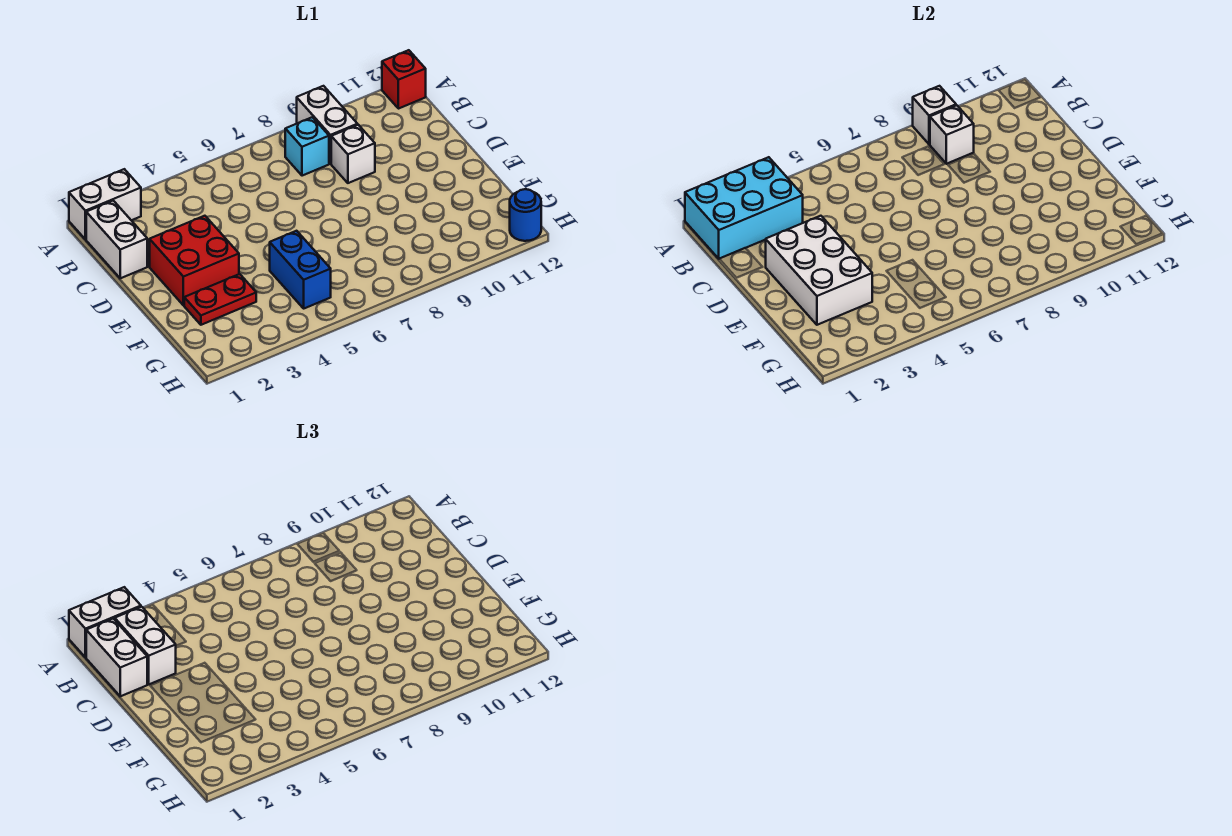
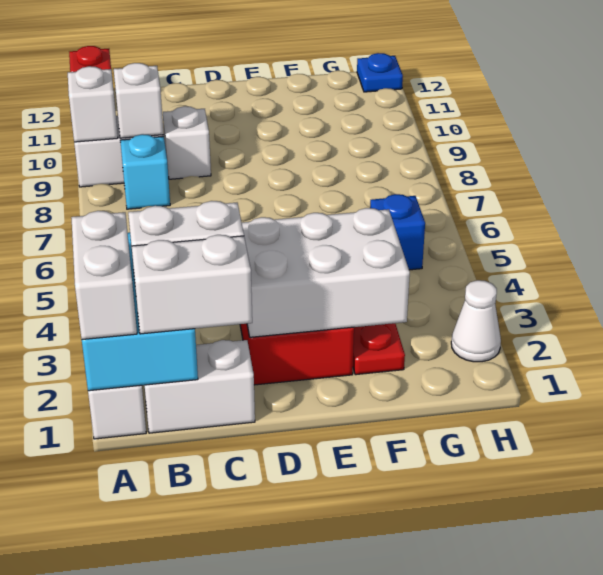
blue brick F5:G5 level 1 -> blue brick G5 level 1
none -> white cone H2 level 1
blue round brick H12 level 1 -> blue plate H12 level 1

